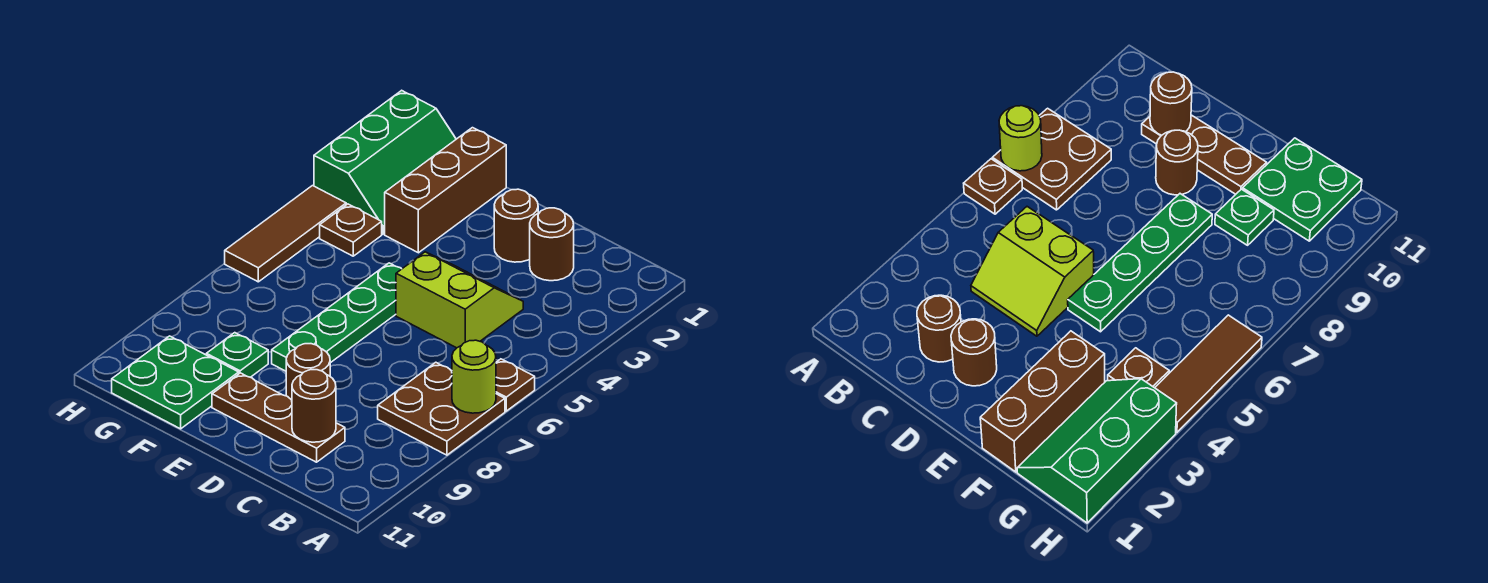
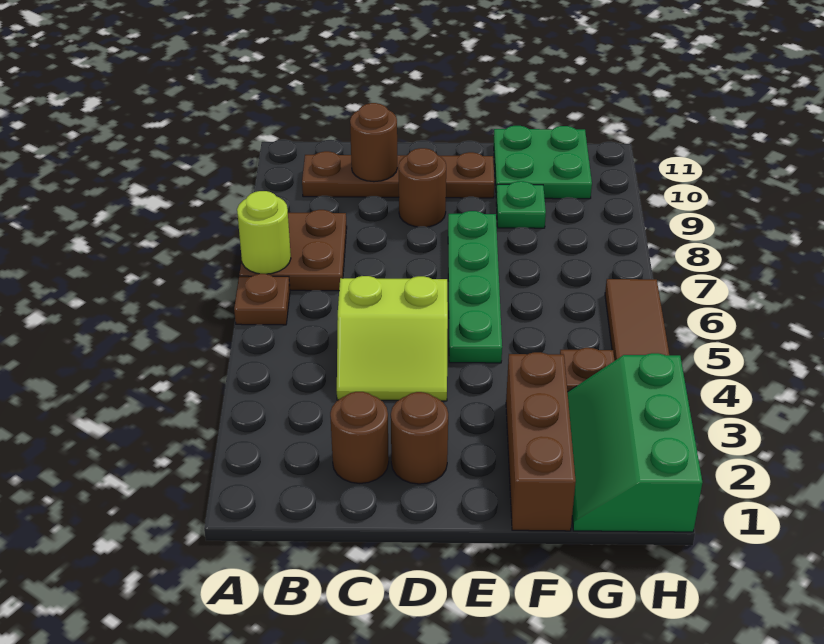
brown plate C10:E10 level 1 -> brown plate B10:E10 level 1

